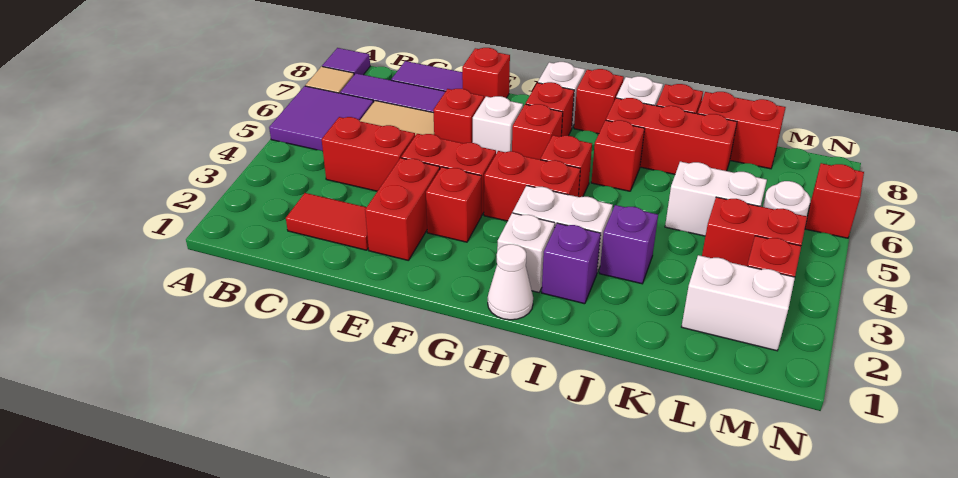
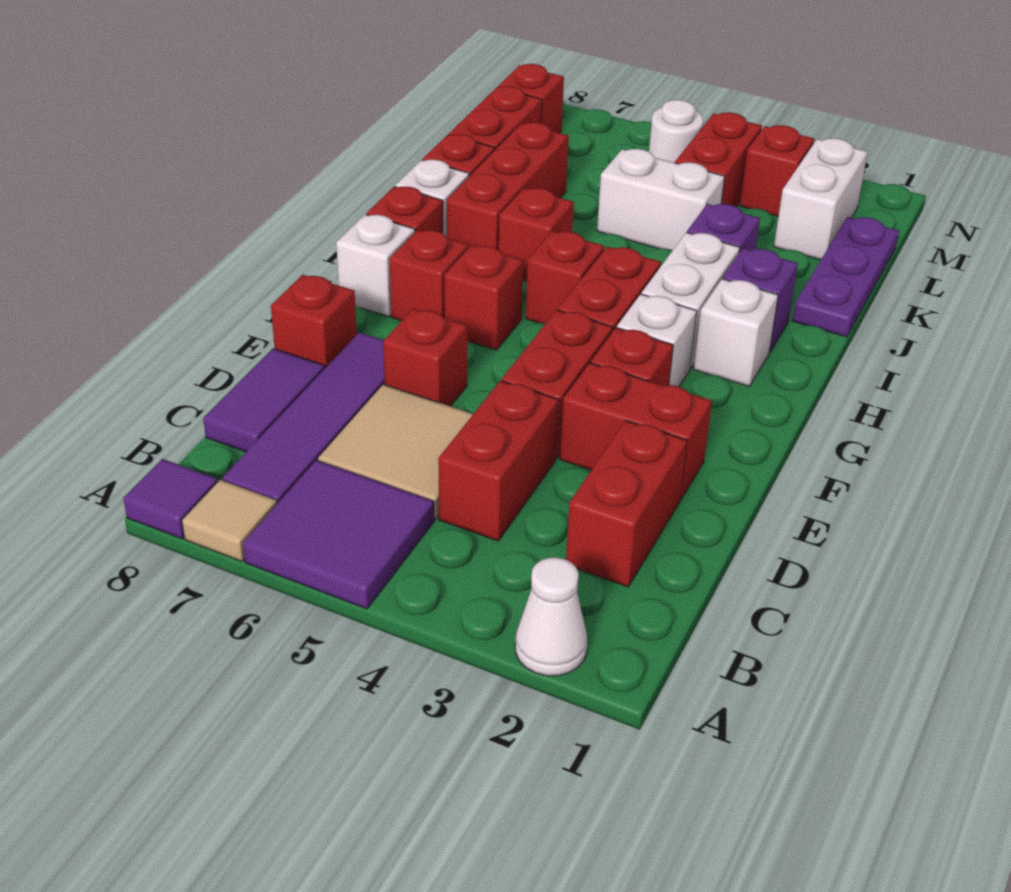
red tile C2:D2 level 1 -> red brick C2:D2 level 1
white brick F6 level 1 -> white brick G3 level 1
white cone H1 level 1 -> white cone A2 level 1
none -> purple plate J1:L1 level 1
white brick K5:L5 level 1 -> white brick K4:K5 level 1
red brick N6 level 1 -> red brick M8 level 1

